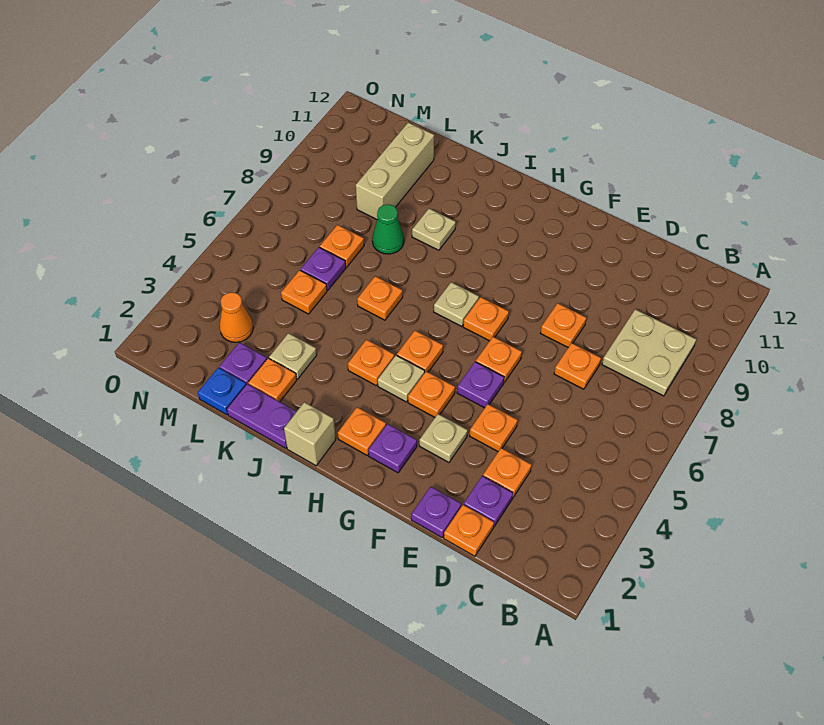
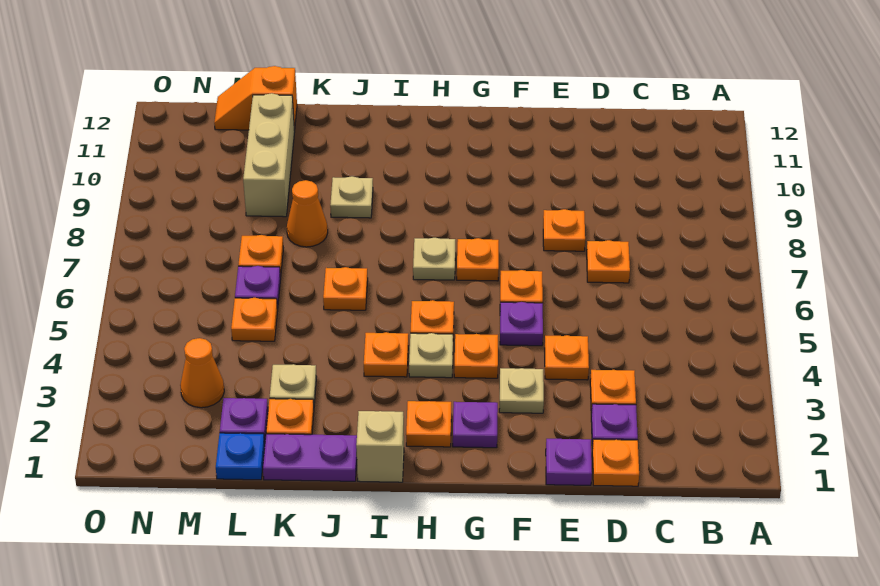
tan plate B8:C9 level 1 -> none
green cone K8 level 1 -> orange cone K8 level 1
none -> orange slope L12:M12 level 1 top L

